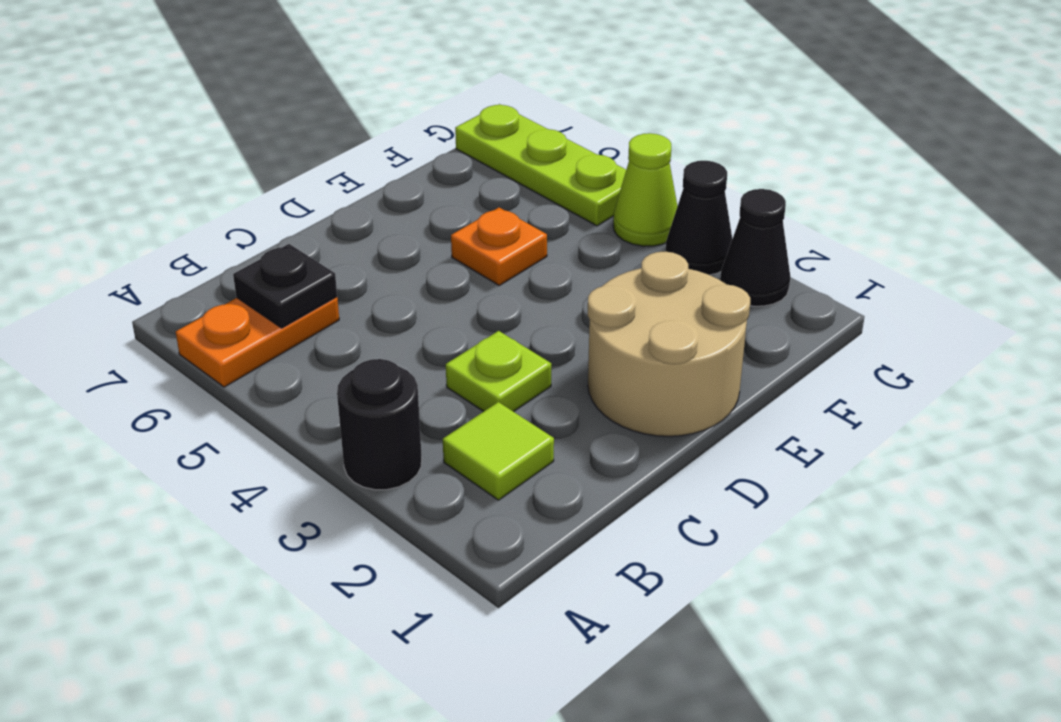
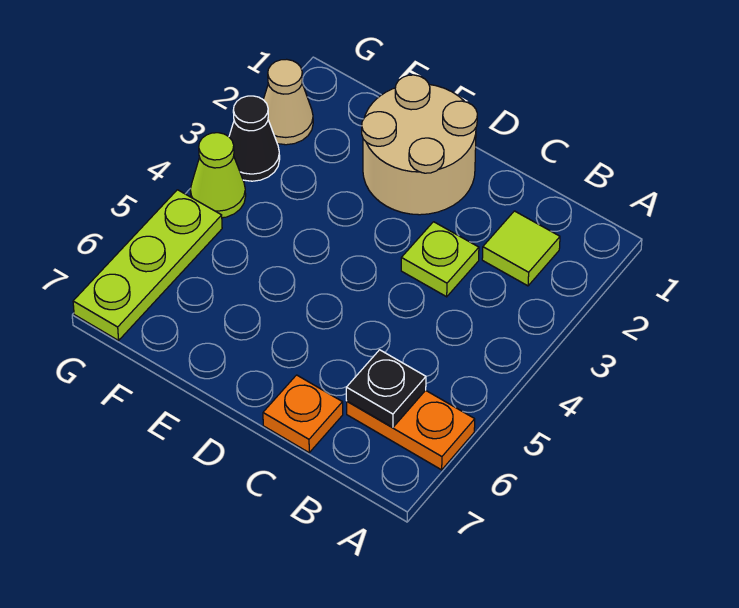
black round brick A3 level 1 -> none
orange plate E5 level 1 -> orange plate C7 level 1
black cone G2 level 1 -> tan cone G2 level 1

